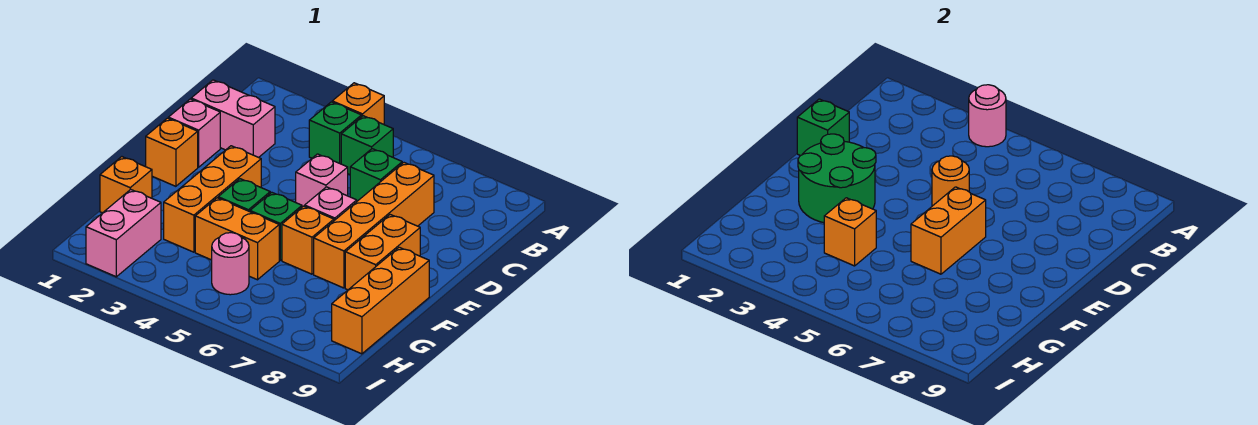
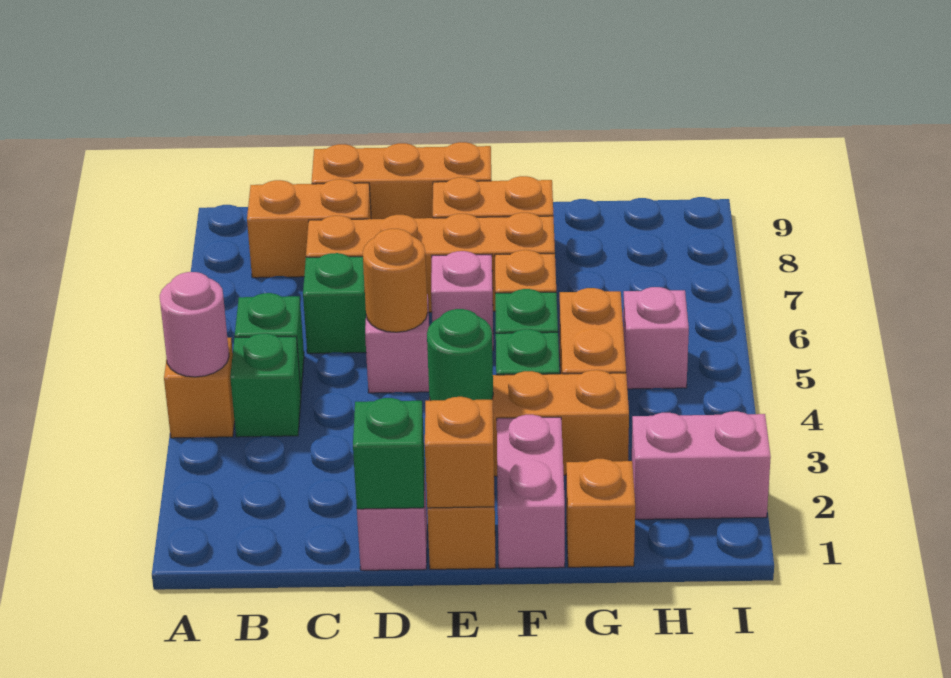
pink brick C1:C2 level 1 -> pink brick F1:F2 level 1
green round brick E2:F3 level 2 -> green round brick E3 level 2
orange brick E6:F6 level 2 -> orange brick B8:C8 level 1
orange brick F9:H9 level 1 -> orange brick C9:E9 level 1
orange brick G4 level 2 -> orange brick E1 level 2
pink round brick H5 level 1 -> pink brick H5 level 1

